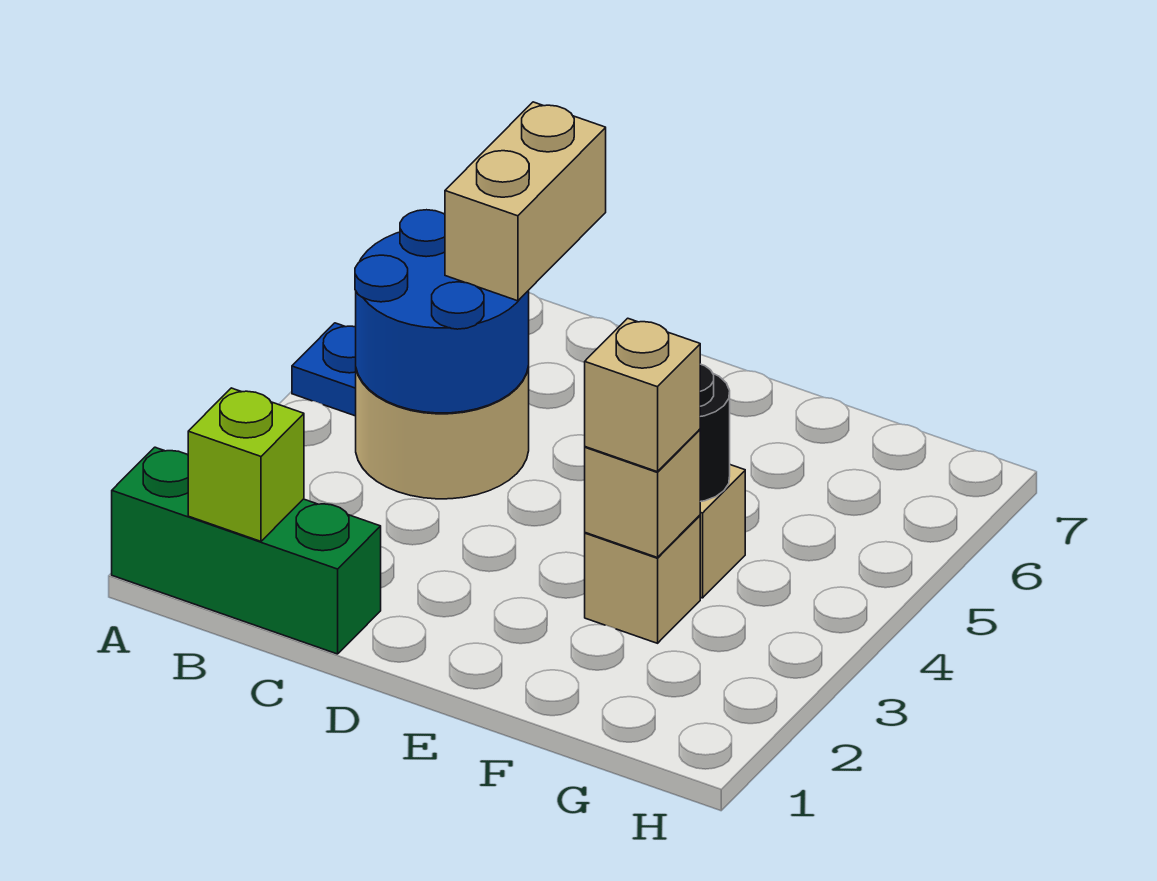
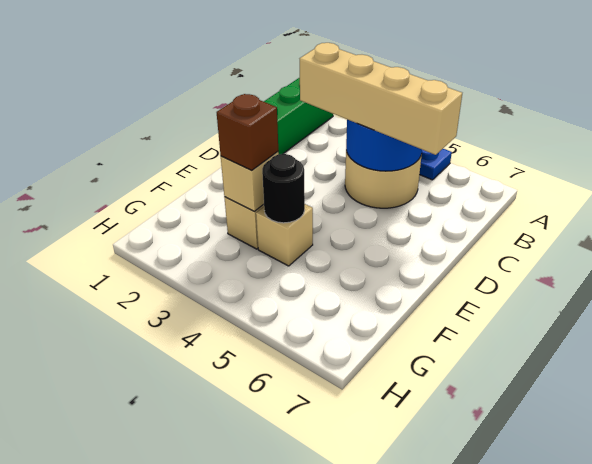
lime brick B1 level 2 -> none
tan brick C5:C6 level 3 -> tan brick C3:C6 level 3
tan brick F3 level 3 -> brown brick F3 level 3

